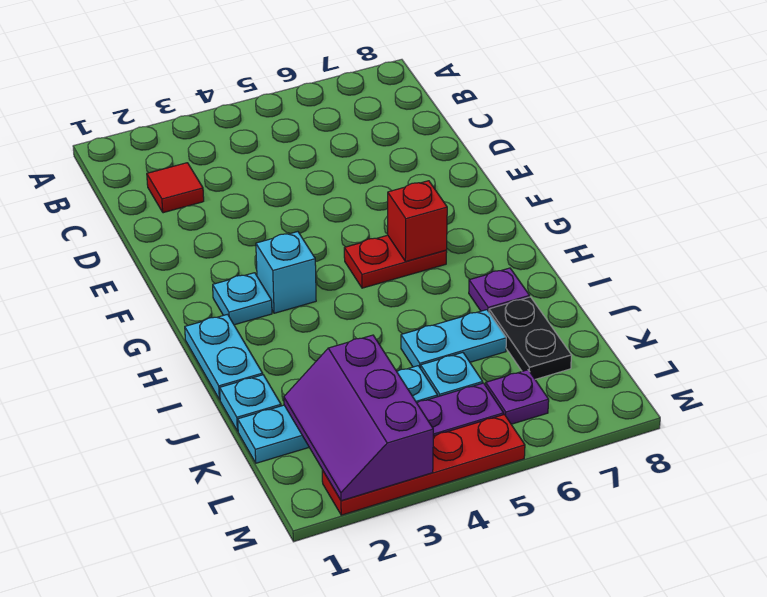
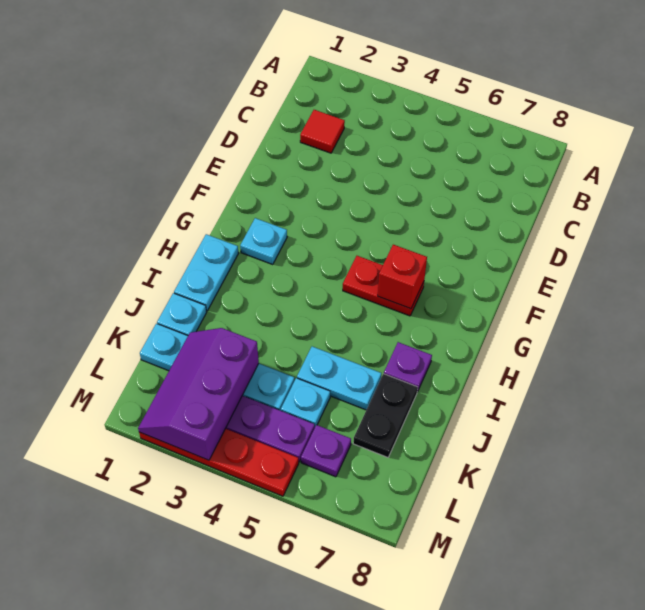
cyan brick G3 level 1 -> none

